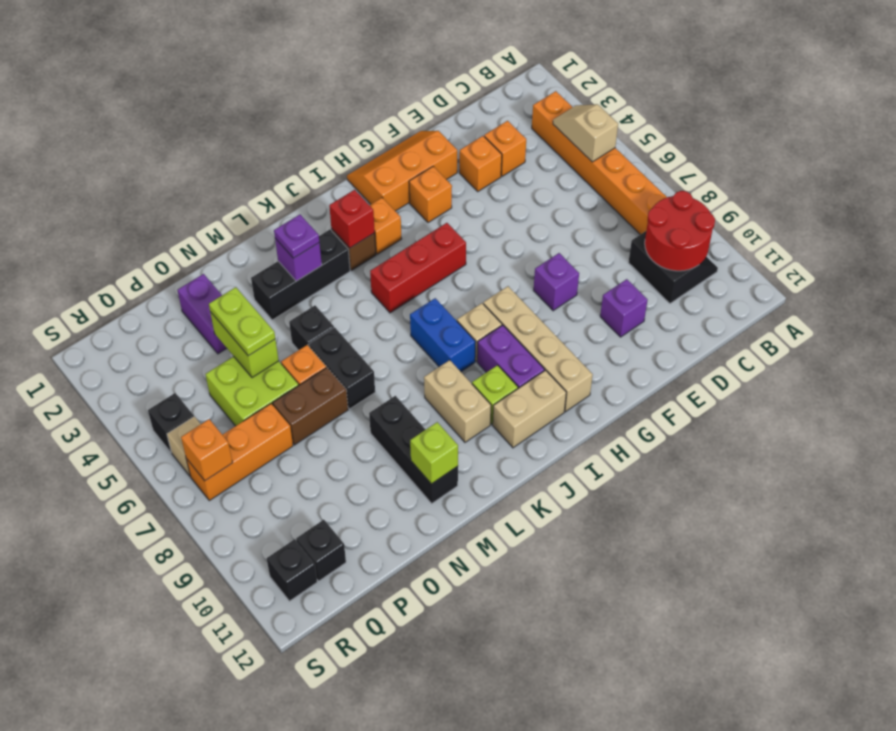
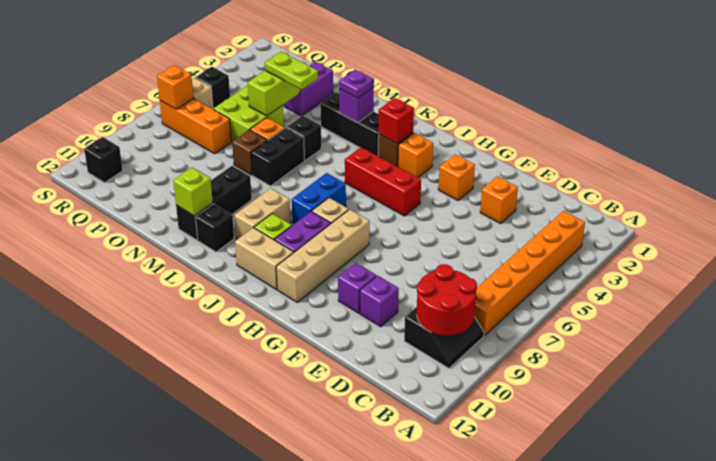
tan slope B4:B5 level 2 top 5 -> none
orange brick D3 level 1 -> none
orange slope F1:H2 level 1 top 2 -> none
purple brick F8 level 1 -> purple brick F10 level 1
brown brick N7:O7 level 1 -> brown brick N7 level 1
lime plate O4:O5 level 3 -> lime plate N4:O4 level 3
black brick Q11 level 1 -> black brick L11 level 1

